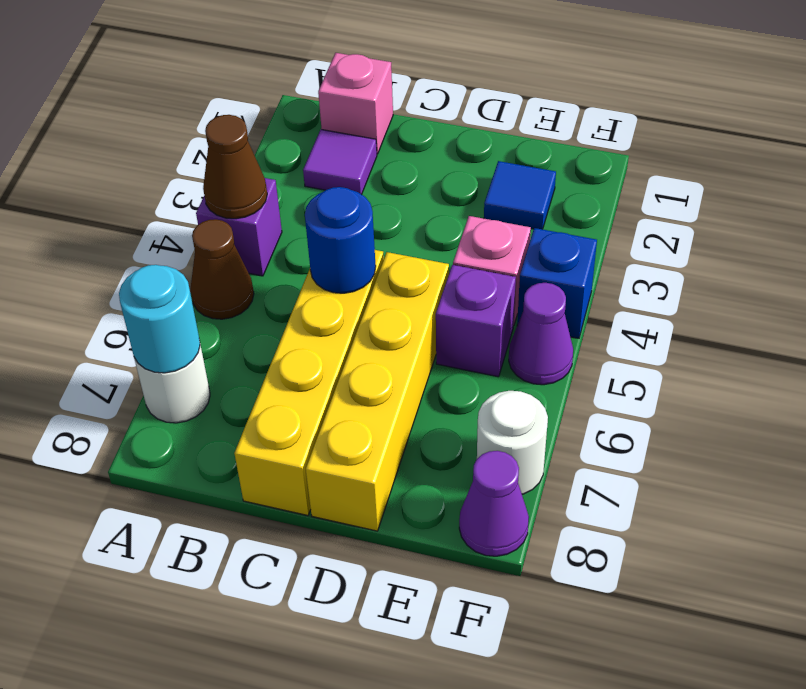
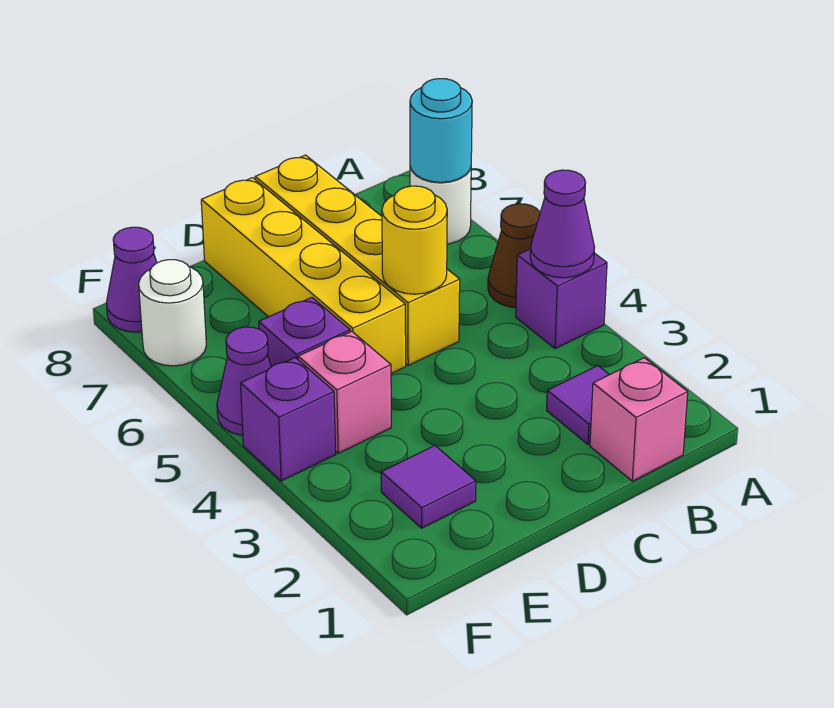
brown cone A4 level 2 -> purple cone A4 level 2
blue round brick C5 level 2 -> yellow round brick C5 level 2
blue tile E2 level 1 -> purple tile E2 level 1
blue brick F4 level 1 -> purple brick F4 level 1

